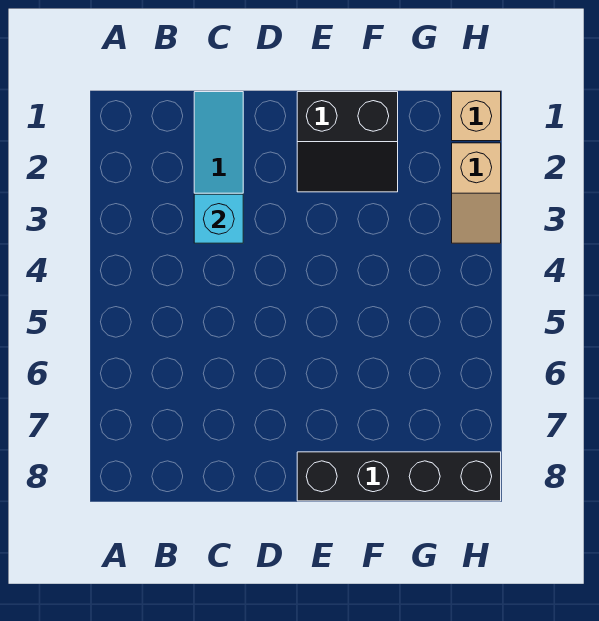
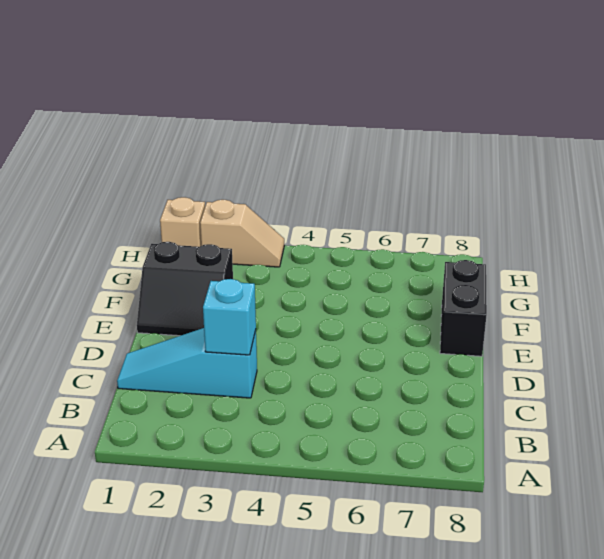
black slope E1:F2 level 1 top 1 -> black slope E1:F2 level 1 top F
black brick E8:H8 level 1 -> black brick E8:F8 level 1

